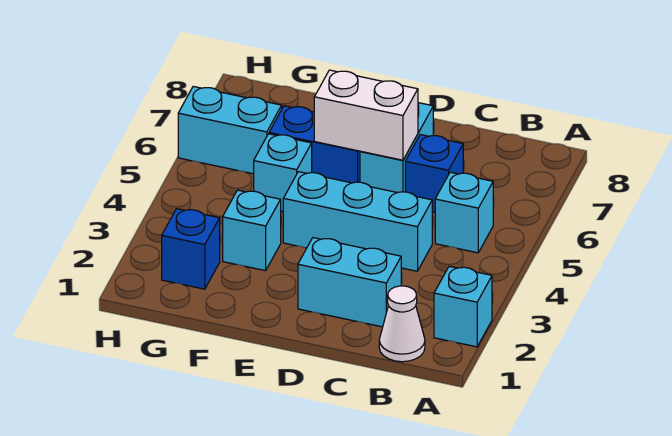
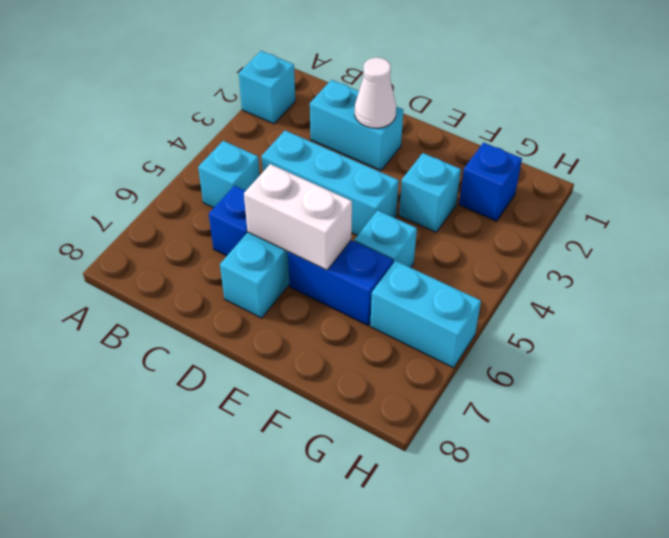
white cone B1 level 1 -> white cone D2 level 2

